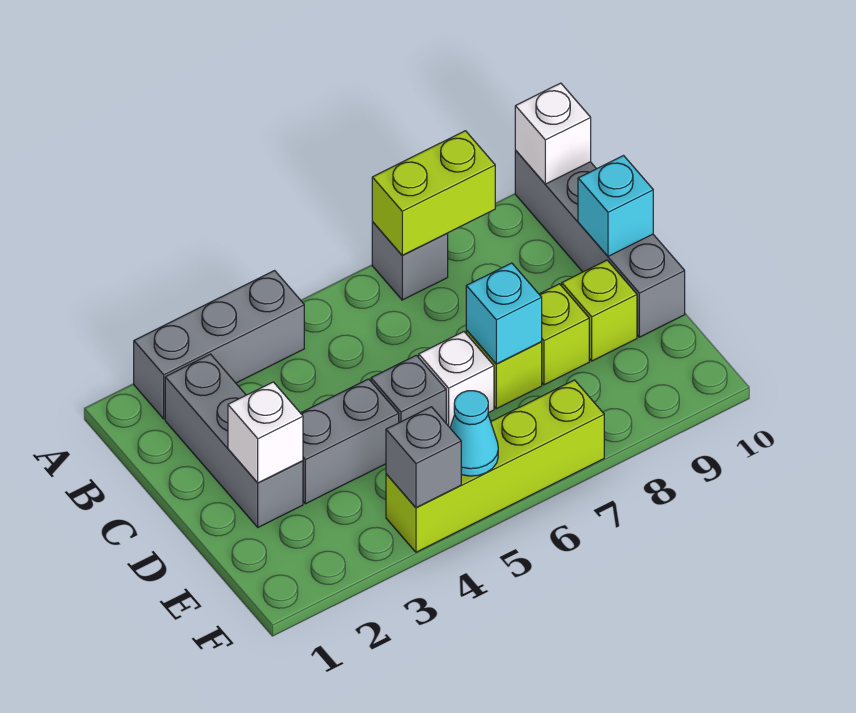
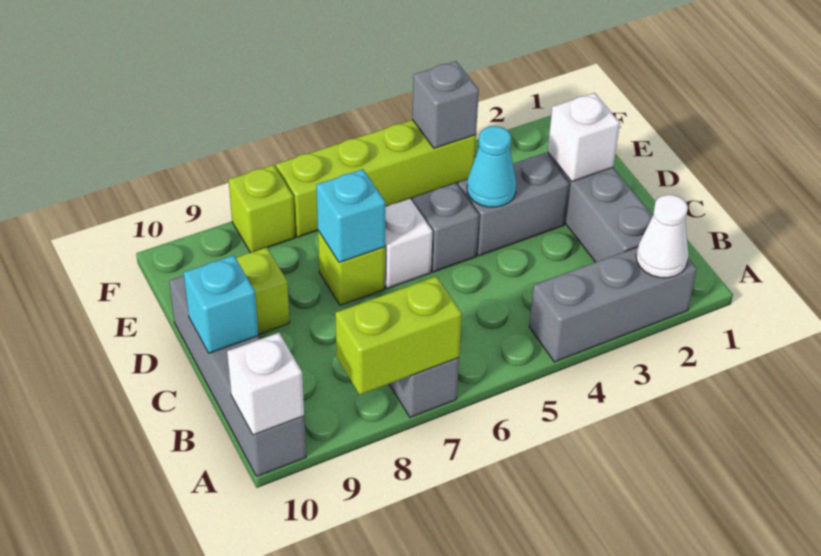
none -> white cone A2 level 2
lime brick D8 level 1 -> lime brick F8 level 1
cyan cone F5 level 2 -> cyan cone D4 level 2

